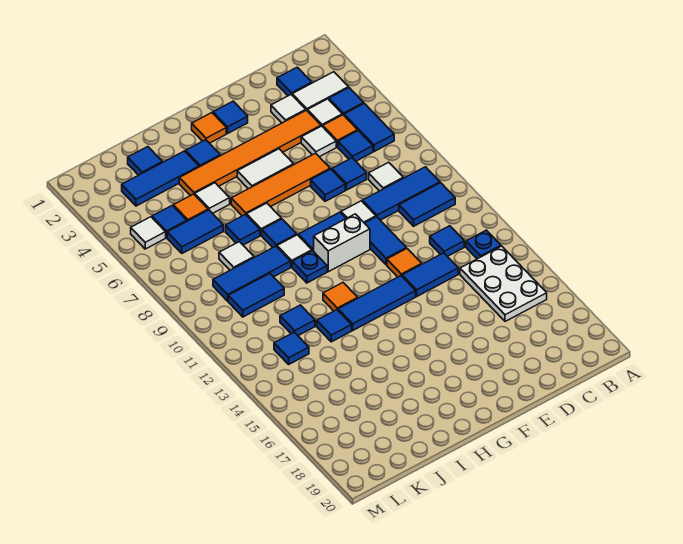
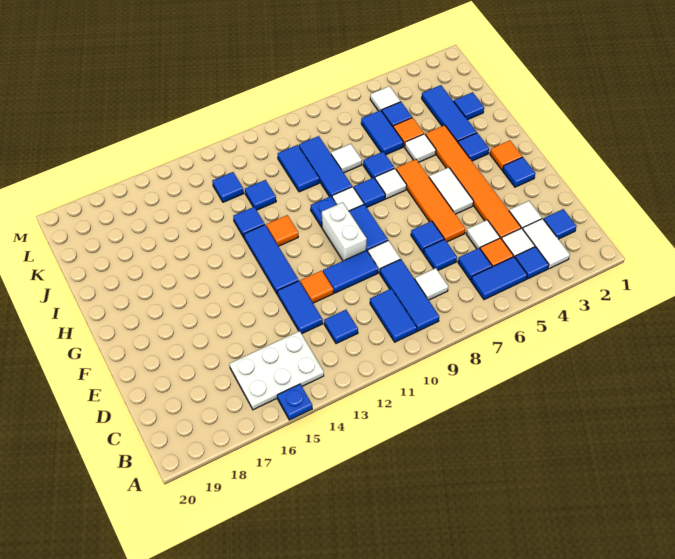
blue plate B13 level 1 -> blue plate A15 level 1

